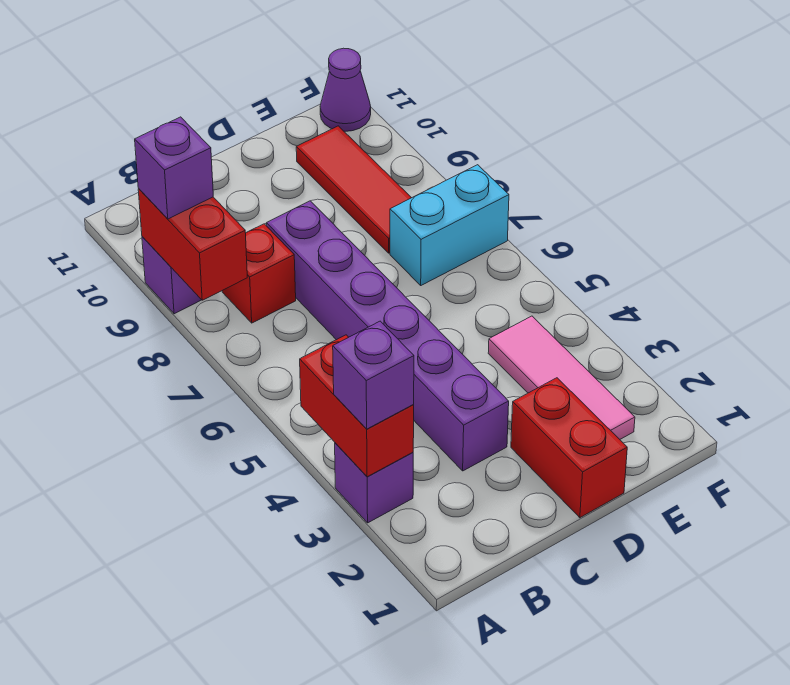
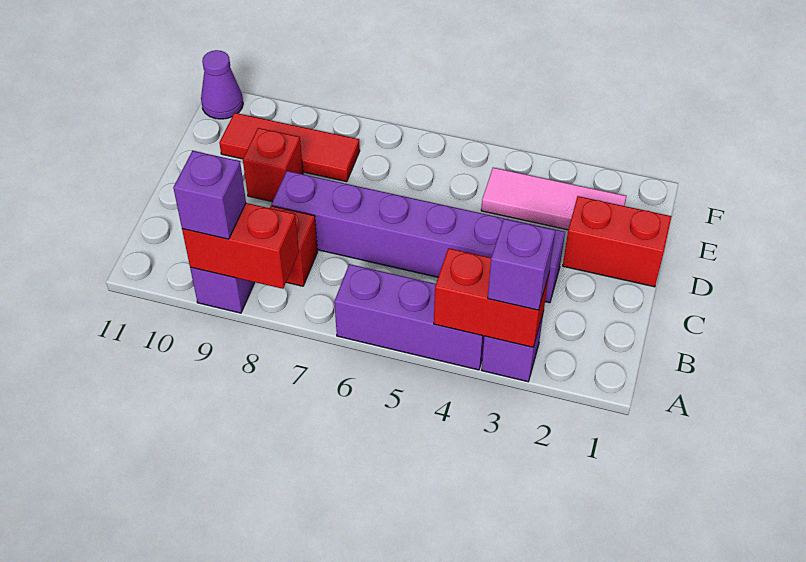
none -> purple brick A4:A6 level 1
none -> red brick D9 level 1
cyan brick E7:F7 level 1 -> none

